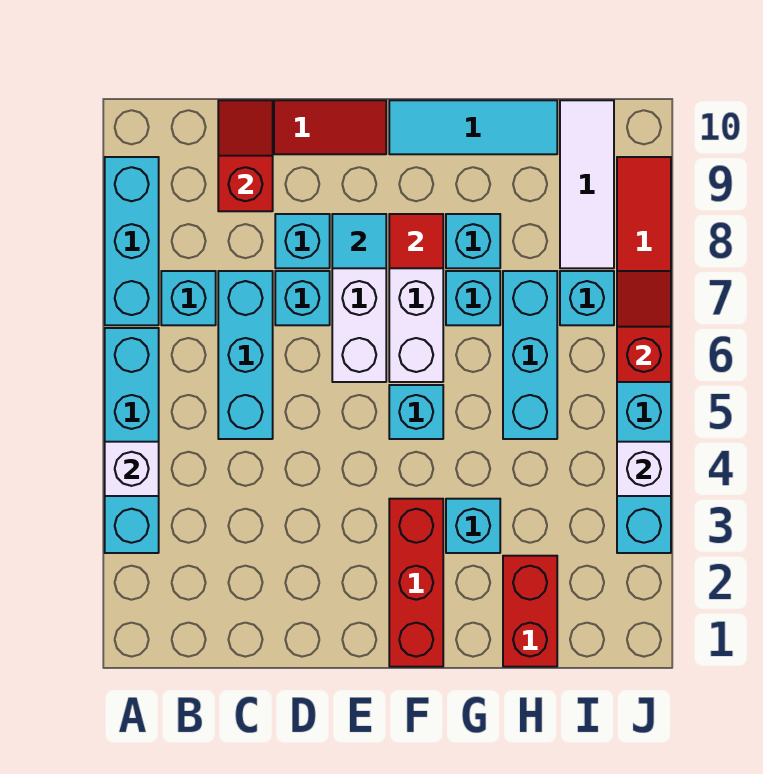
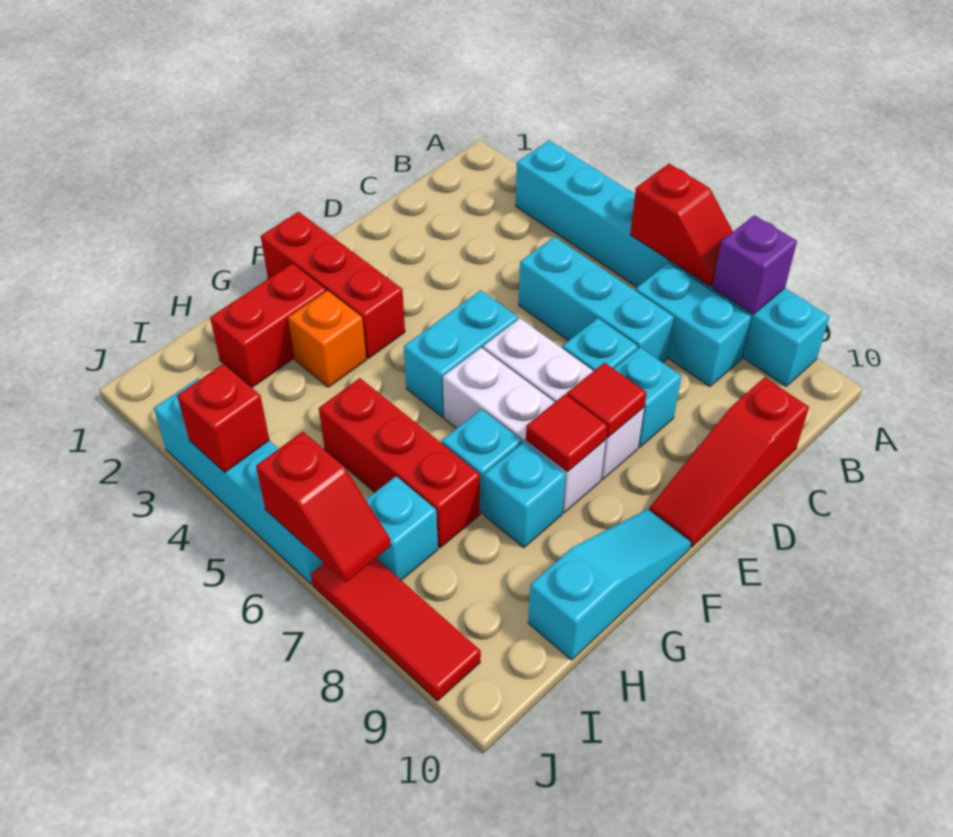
white brick A4 level 2 -> none
none -> purple brick A8 level 2
cyan brick B7 level 1 -> cyan brick B7:B8 level 1
red slope C9:C10 level 2 top 9 -> red slope A6:A7 level 2 top 6
cyan tile E8 level 2 -> red tile E8 level 2
cyan brick F5 level 1 -> cyan brick E5:F5 level 1
cyan tile F10:H10 level 1 -> cyan slope F10:H10 level 1 top H
cyan brick G3 level 1 -> orange brick G3 level 1
red brick H1:H2 level 1 -> red brick G2:H2 level 1
cyan brick H5:H7 level 1 -> red brick H5:H7 level 1
white tile I8:I10 level 1 -> none
white brick J4 level 2 -> red brick J4 level 2

